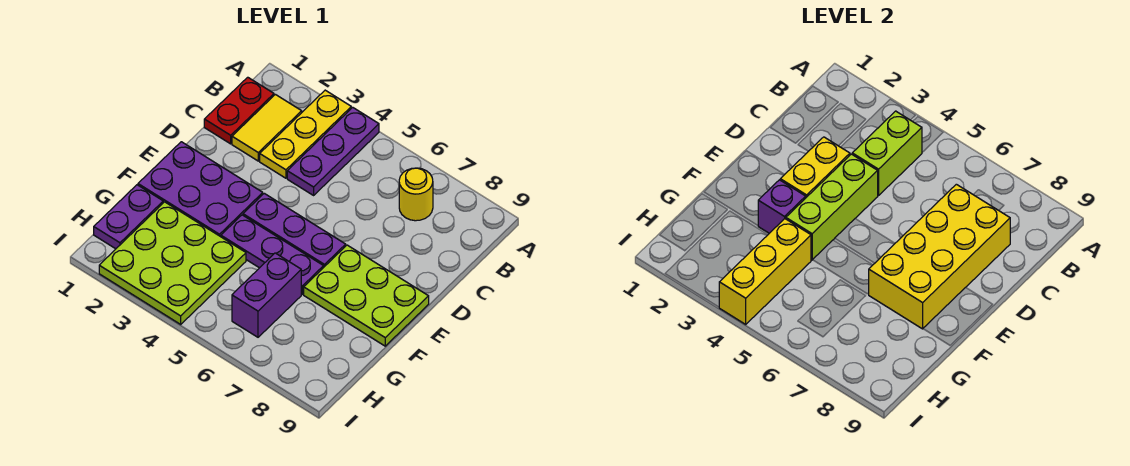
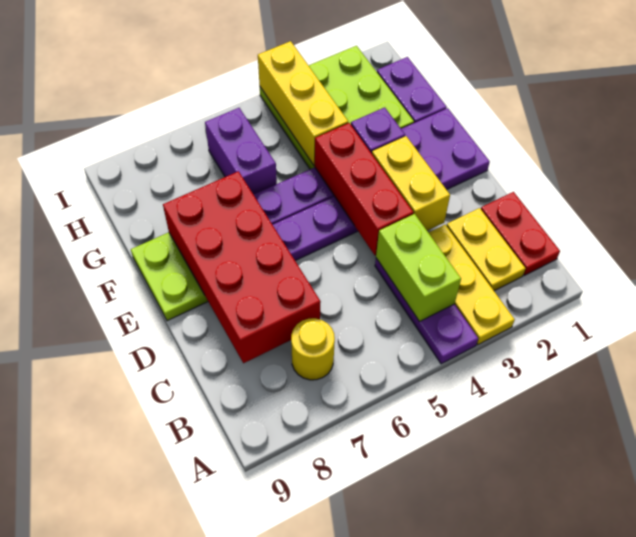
yellow tile B2:C2 level 1 -> yellow plate B2:C2 level 1
yellow brick C7:F8 level 2 -> red brick C7:F8 level 2
lime brick D4:F4 level 2 -> red brick D4:F4 level 2

